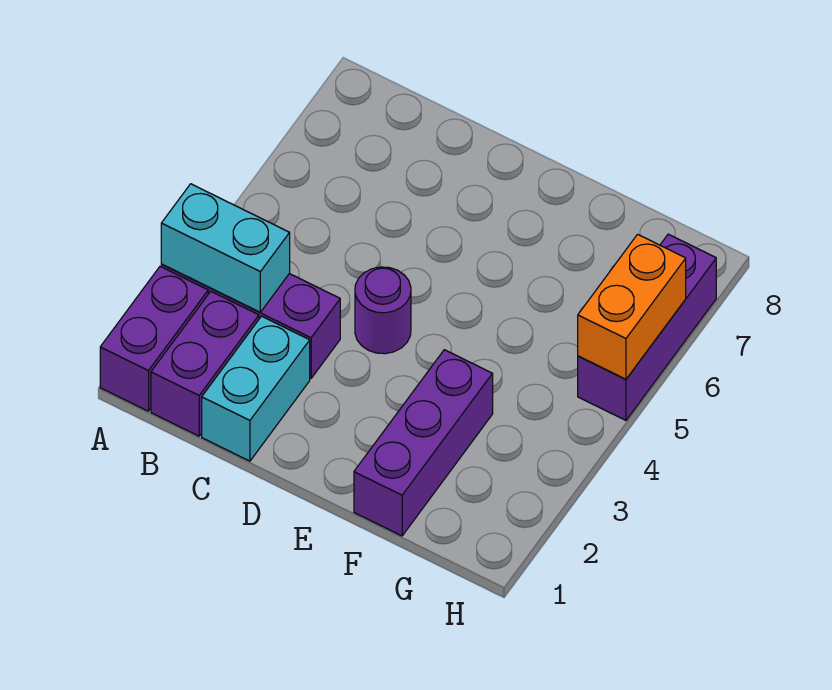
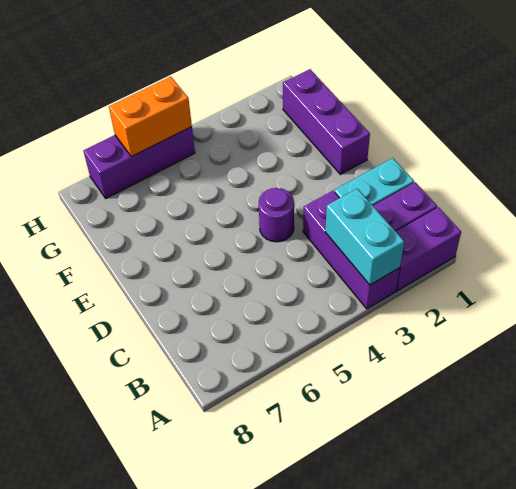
purple brick F1:F3 level 1 -> purple brick E1:G1 level 1

